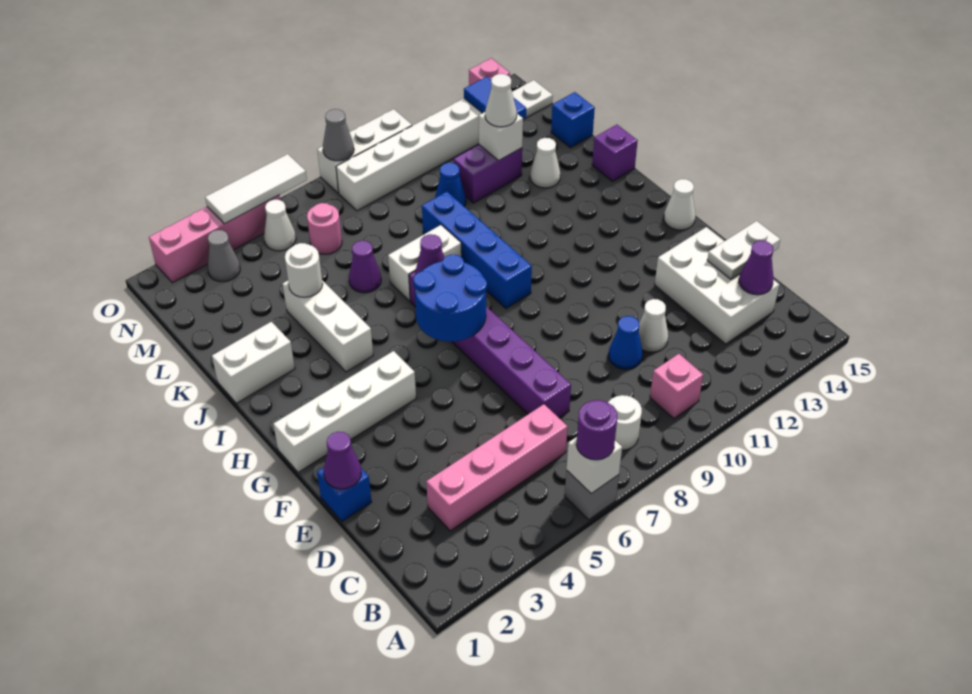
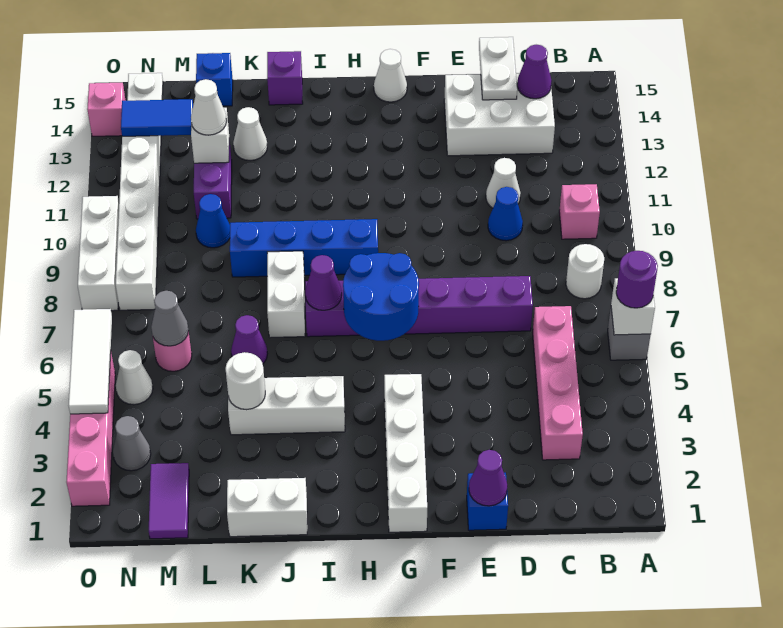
white brick J1:J2 level 1 -> white brick J1:K1 level 1
none -> purple tile M1:M2 level 1
grey cone O8 level 2 -> grey cone M6 level 2

